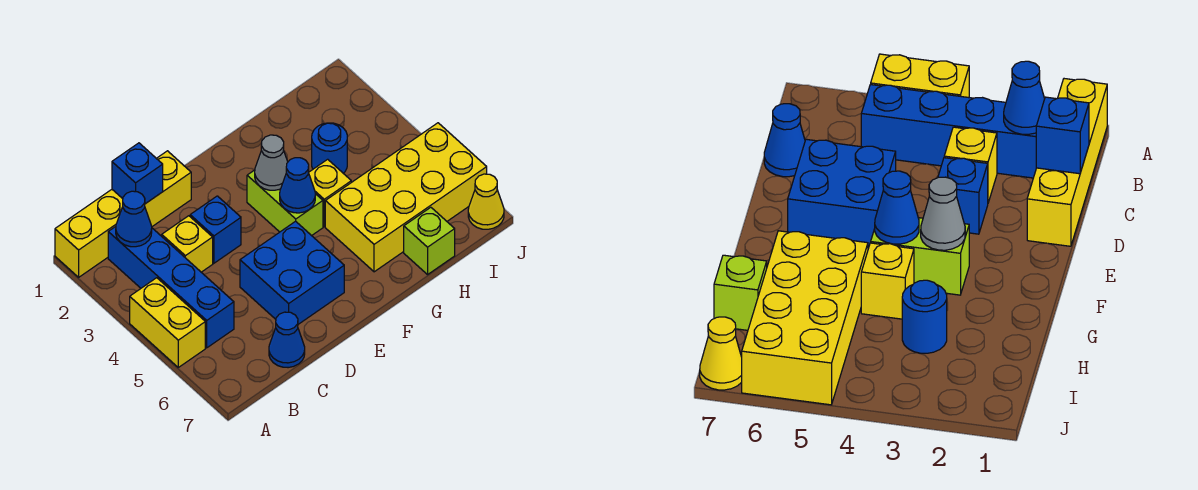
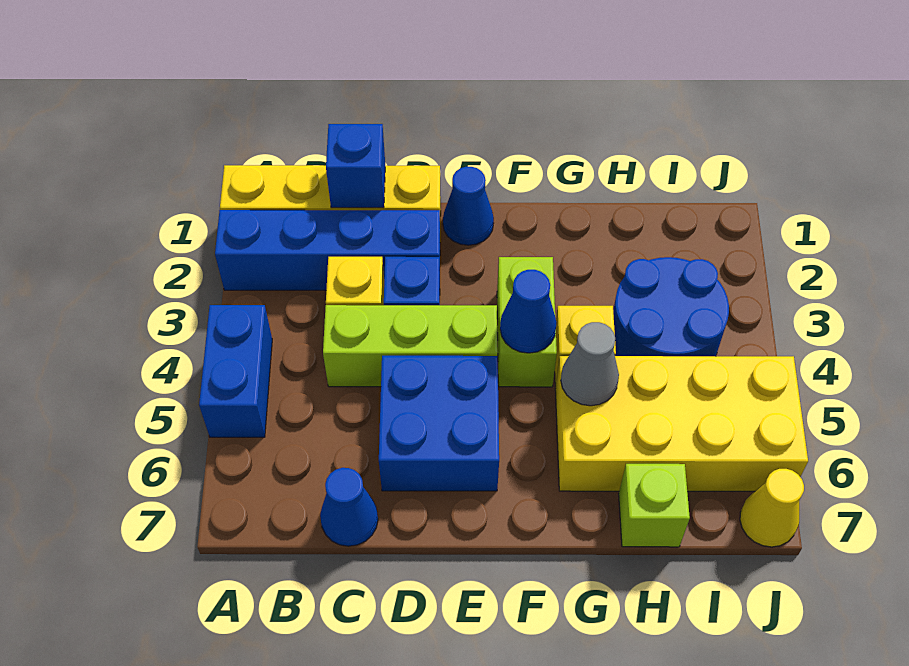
yellow brick A4:A5 level 1 -> blue brick A4:A5 level 1
blue brick B2:B5 level 1 -> blue brick A2:D2 level 1
blue cone B2 level 2 -> blue cone E1 level 1
none -> lime brick C4:E4 level 1
grey cone F3 level 2 -> grey cone G5 level 2
blue round brick H3 level 1 -> blue round brick H3:I4 level 1

